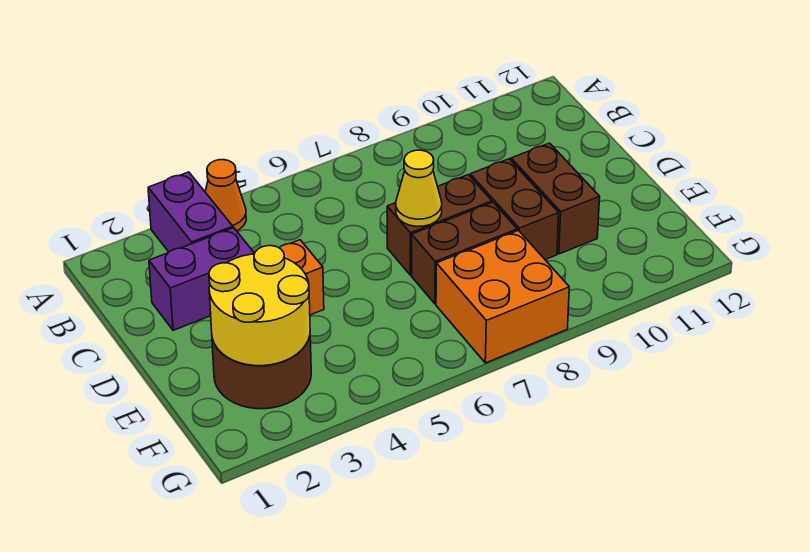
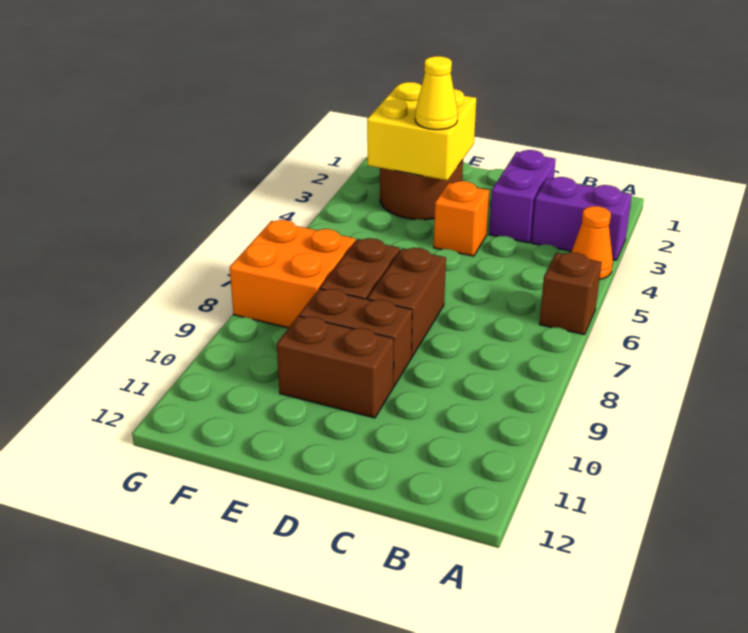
none -> brown brick A6 level 1
yellow cone D7 level 2 -> yellow cone E3 level 3
yellow round brick E2:F3 level 2 -> yellow brick E2:F3 level 2

